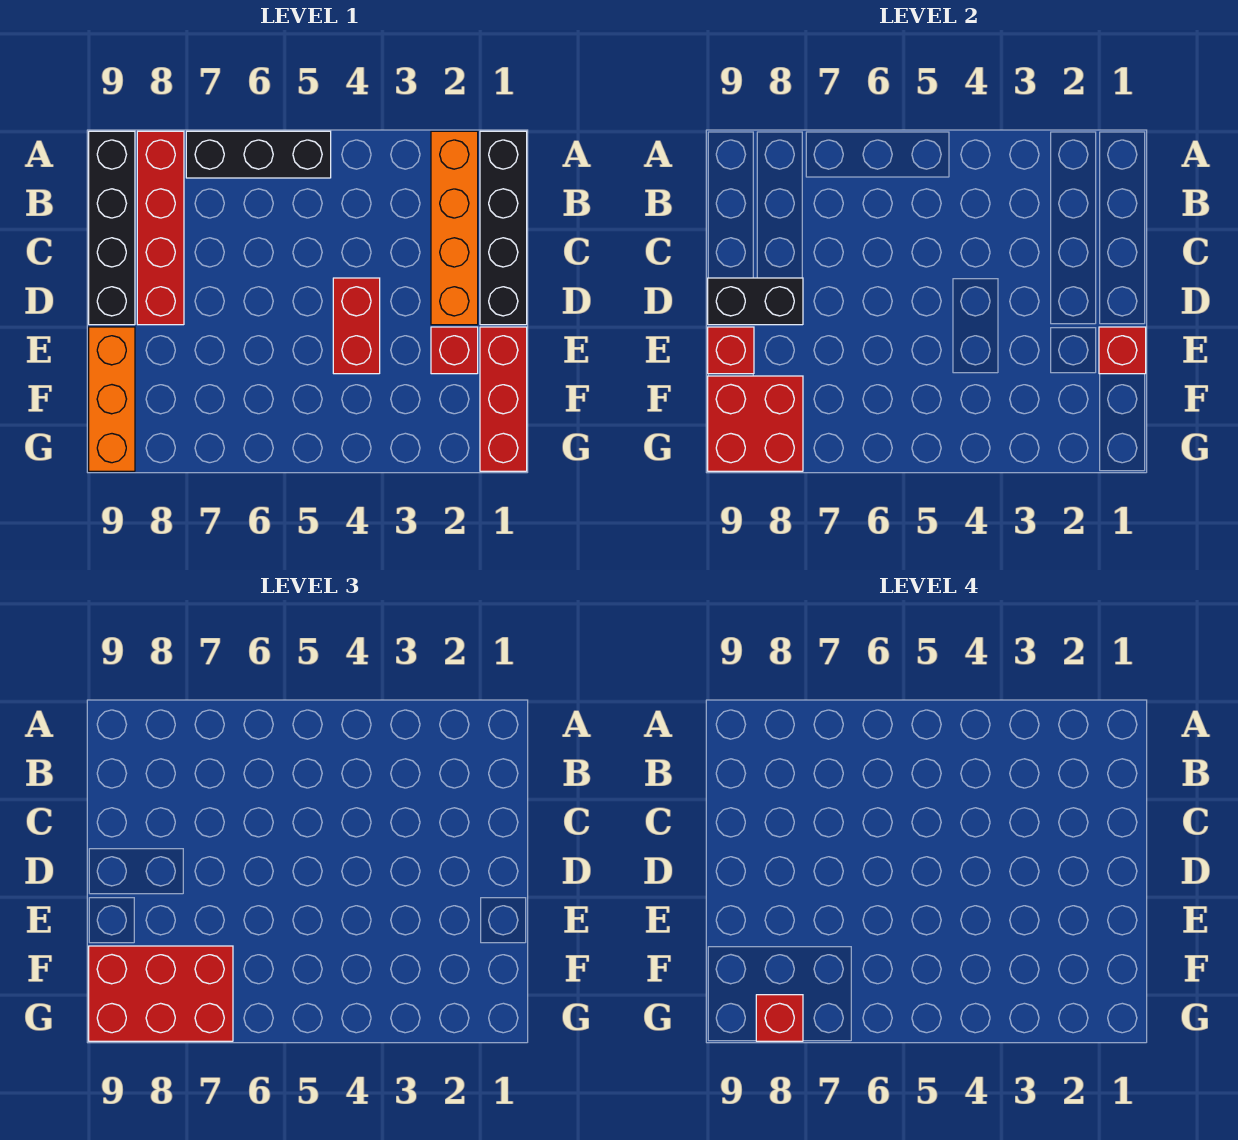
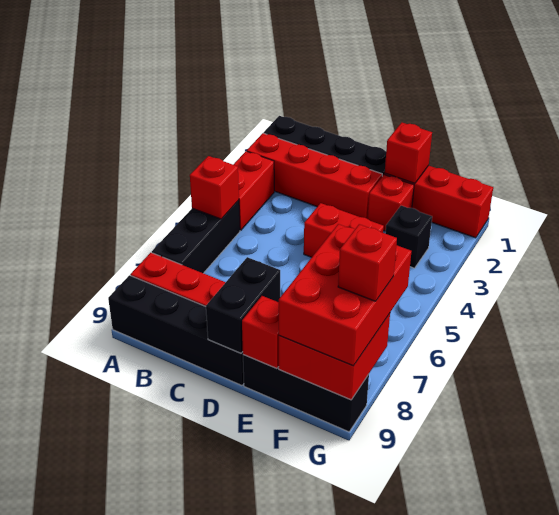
orange brick A2:D2 level 1 -> red brick A2:D2 level 1
none -> red brick A3:A4 level 1
none -> red brick A5 level 2
orange brick E9:G9 level 1 -> black brick E9:G9 level 1
none -> black brick F3 level 1

